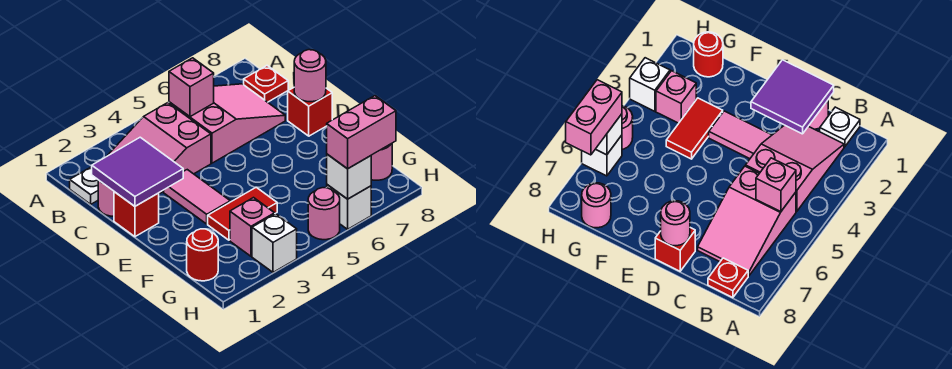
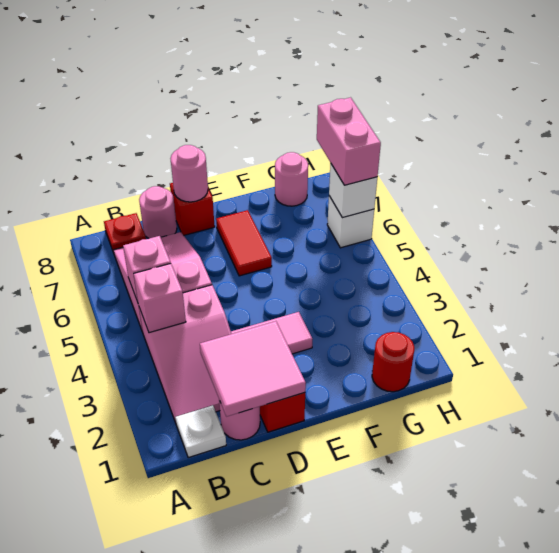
purple tile C1:D2 level 2 -> pink tile C1:D2 level 2
red tile F3:F4 level 1 -> red tile E6:E7 level 1
pink brick G3 level 1 -> pink brick B4 level 2
white brick H3 level 1 -> none
pink round brick H5 level 1 -> pink round brick C8 level 1

